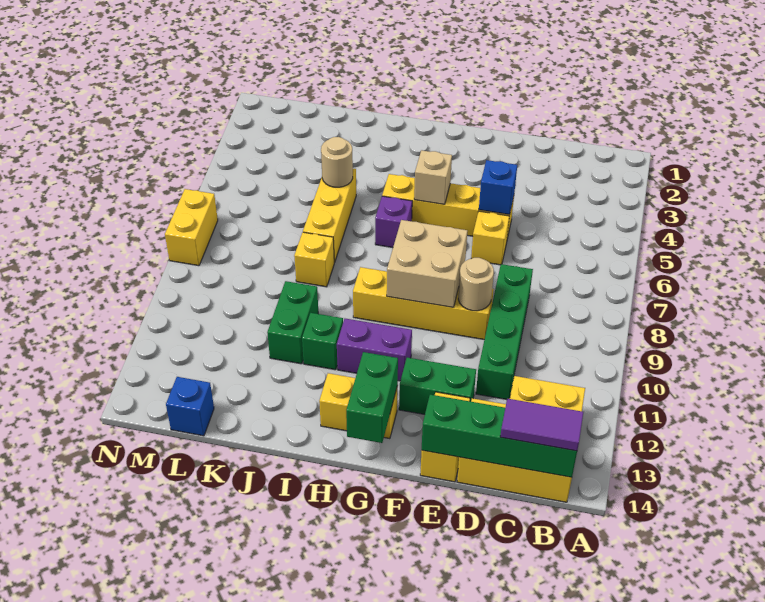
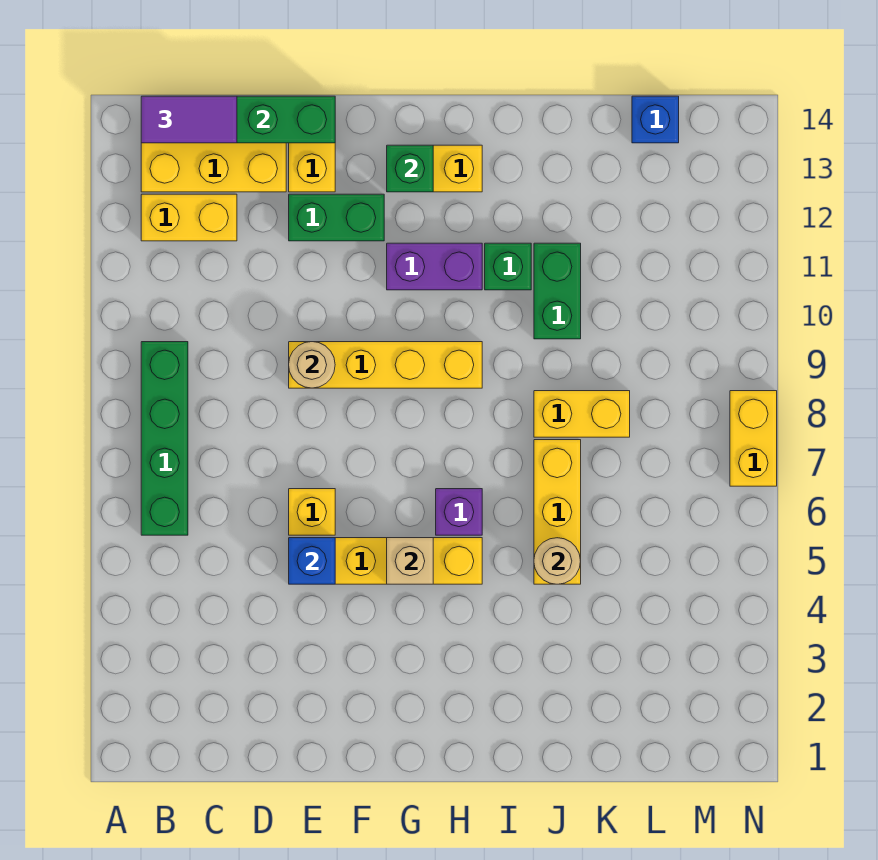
green brick D8:D11 level 1 -> green brick B6:B9 level 1
tan brick F8:G9 level 2 -> none
green brick G13:G14 level 2 -> green brick G13 level 2
yellow brick J8 level 1 -> yellow brick J8:K8 level 1

